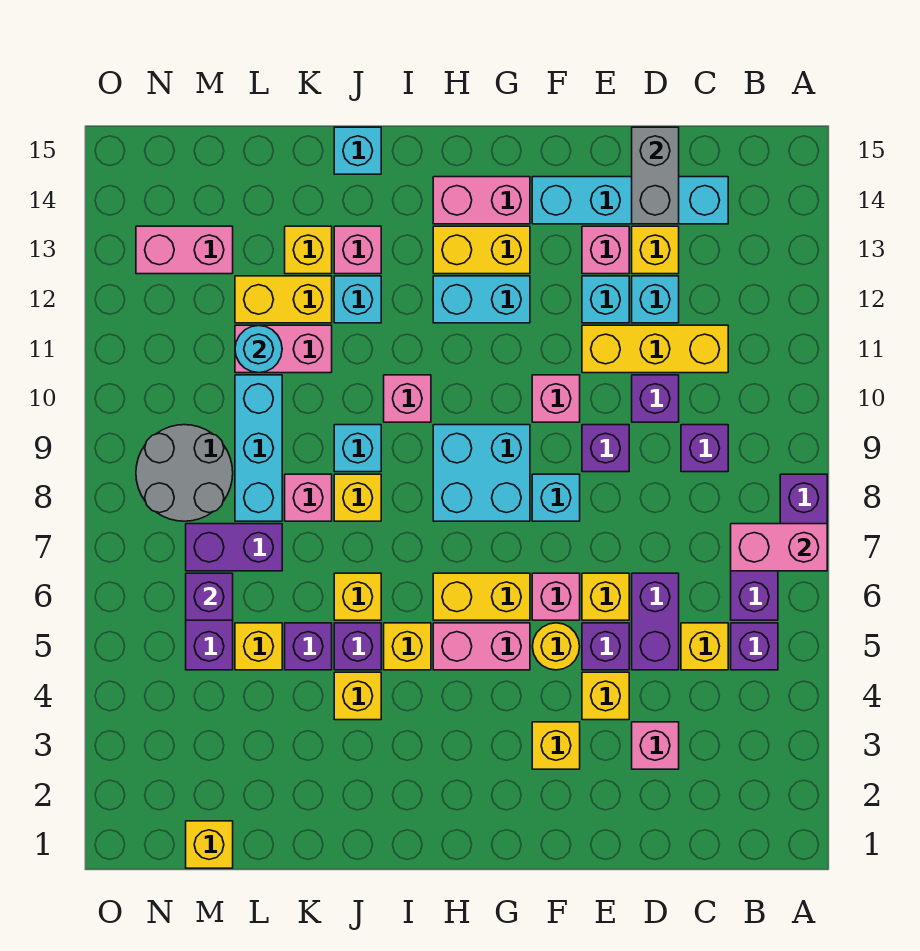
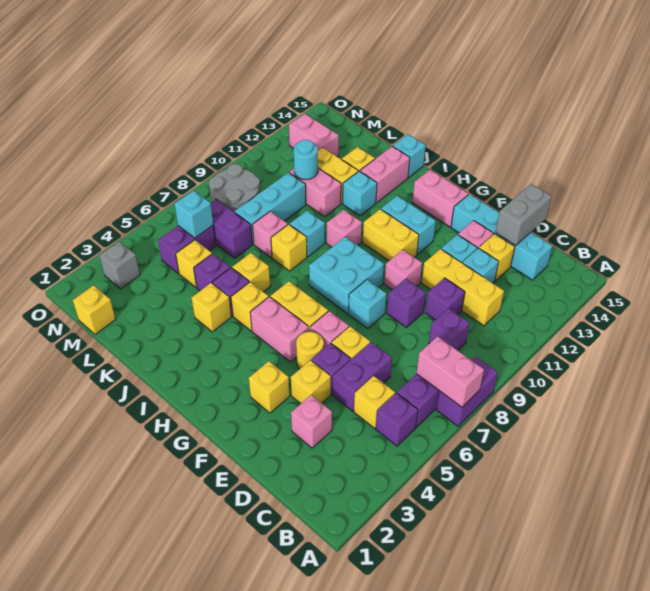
yellow brick G13:H13 level 1 -> yellow brick G11:H11 level 1
pink brick J13 level 1 -> pink brick J13:J14 level 1
purple brick M6 level 2 -> cyan brick M6 level 2
none -> grey brick N3 level 1

